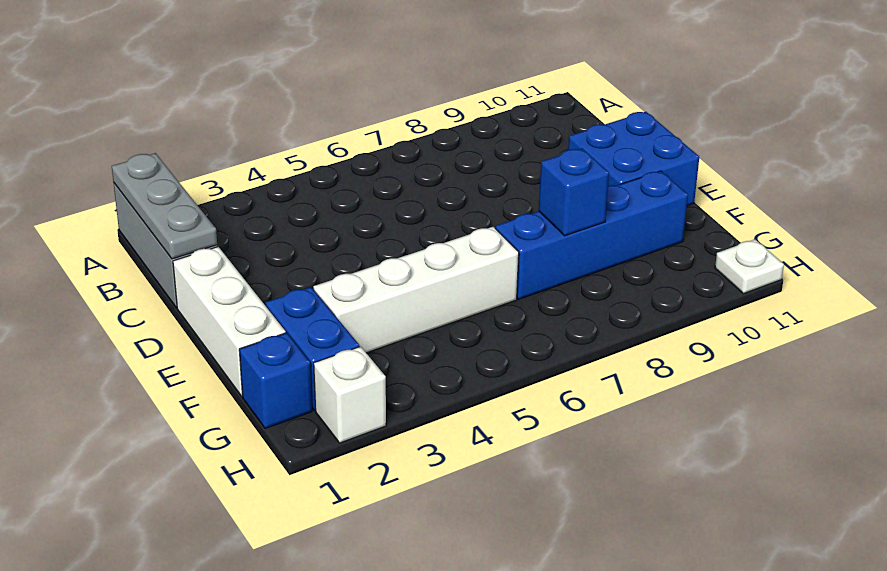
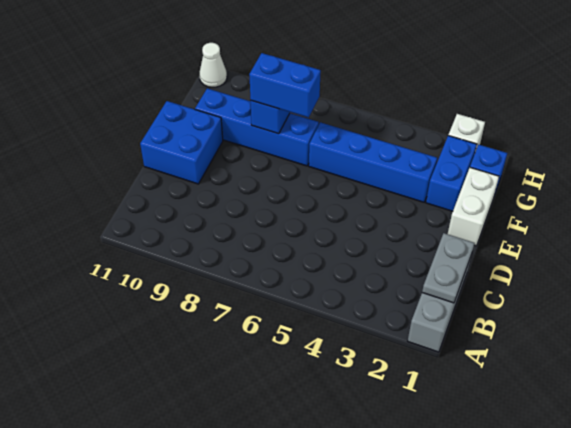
grey plate A1:C1 level 2 -> grey plate B1:C1 level 2
white brick D1:F1 level 1 -> white brick E1:F1 level 1
white brick F3:F6 level 1 -> blue brick F3:F6 level 1
none -> blue brick F7:F8 level 3
white plate H11 level 1 -> white cone H11 level 1

